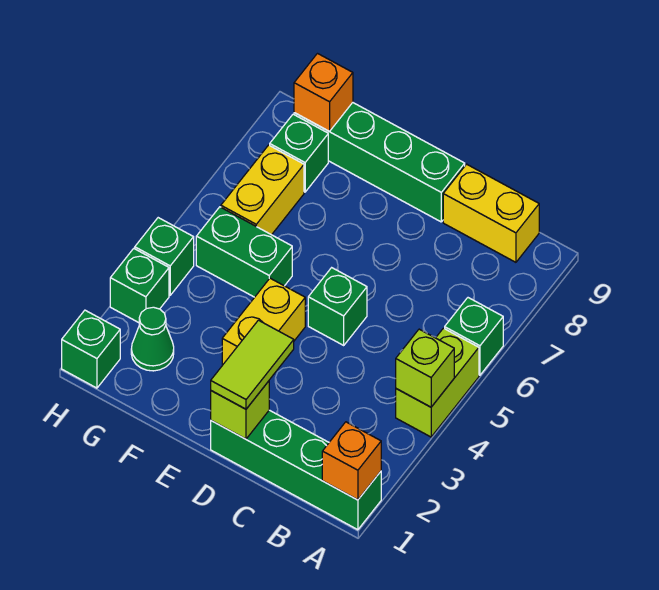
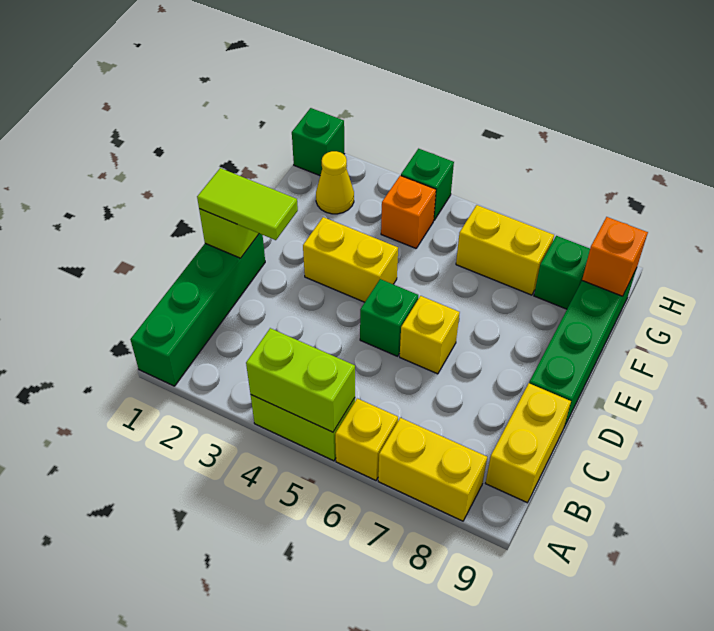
orange brick A1 level 2 -> orange brick G4 level 1
lime brick A4 level 2 -> lime brick A4:A5 level 2
green brick A6 level 1 -> yellow brick A6 level 1
none -> yellow brick A7:A8 level 1
none -> yellow brick D6 level 1
green brick F5:G5 level 1 -> none
green cone G2 level 1 -> yellow cone G2 level 1
green brick H3 level 1 -> none

